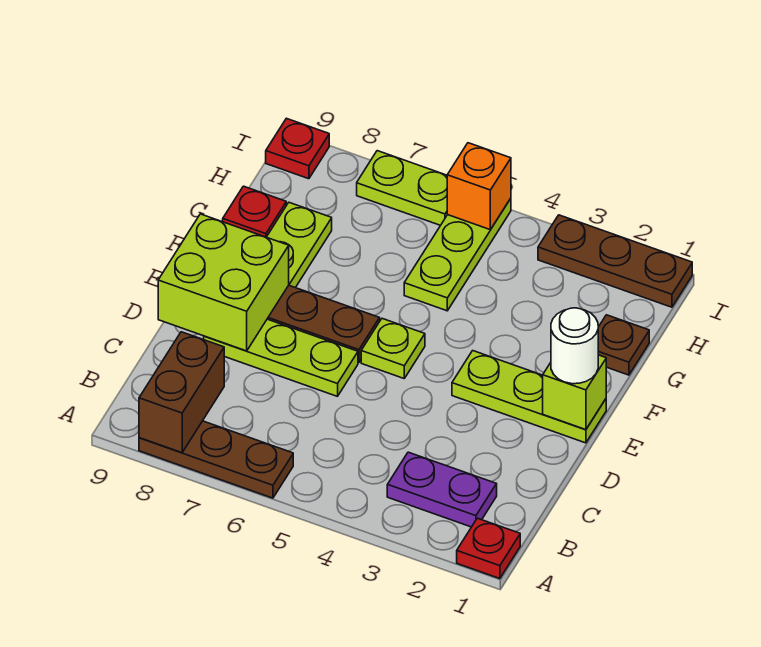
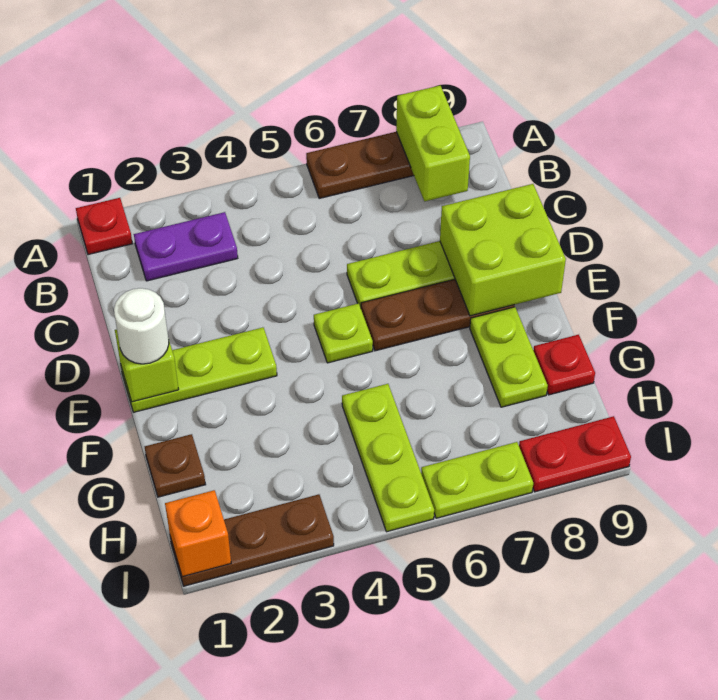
brown brick A8:B8 level 2 -> lime brick A8:B8 level 2
orange brick I5 level 2 -> orange brick I1 level 2
red plate I9 level 1 -> red plate I8:I9 level 1

